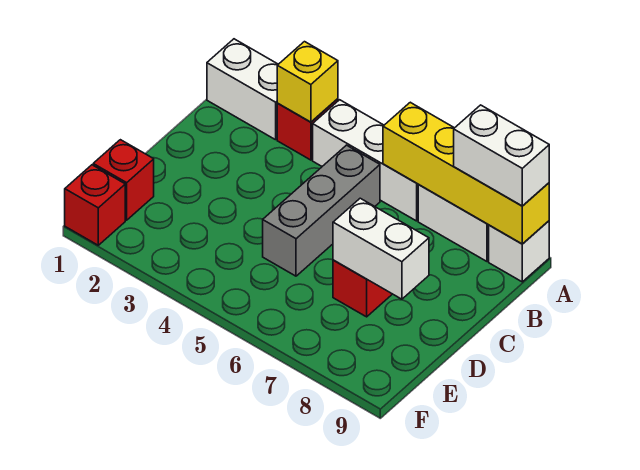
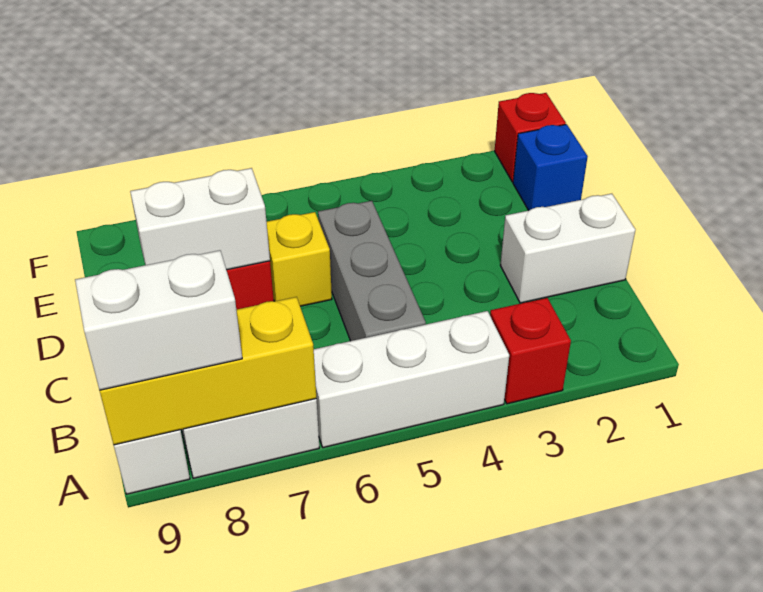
white brick A1:A2 level 1 -> white brick C1:C2 level 1
yellow brick A3 level 2 -> yellow brick D6 level 1
yellow brick A6:A9 level 2 -> yellow brick A7:A9 level 2
red brick E1 level 1 -> blue brick E1 level 1

